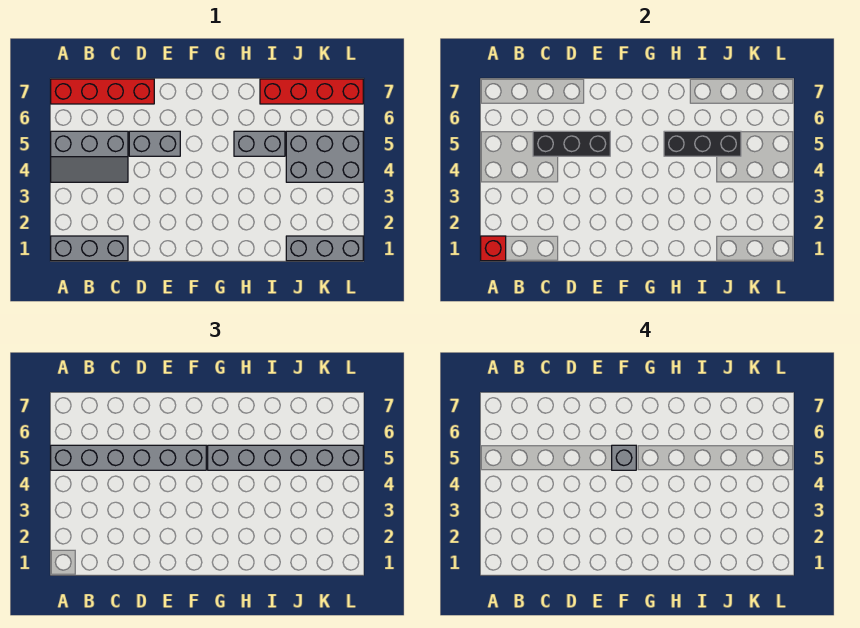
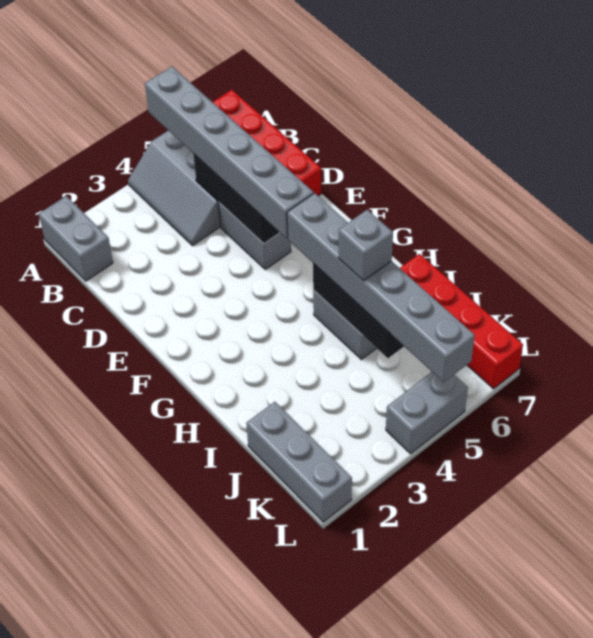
grey brick A1:C1 level 1 -> grey brick A1:B1 level 1
red brick A1 level 2 -> none
grey brick F5 level 4 -> grey brick I5 level 4
grey brick J4:L5 level 1 -> grey brick L4:L5 level 1

